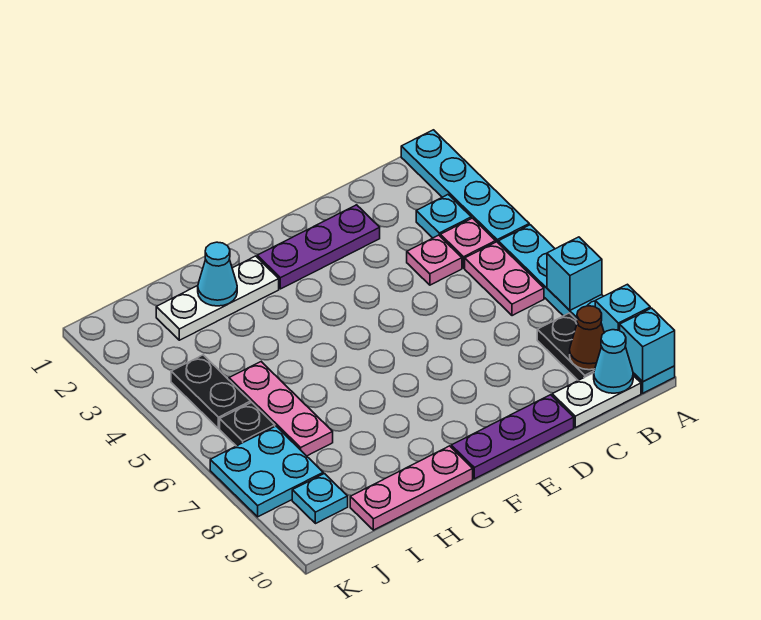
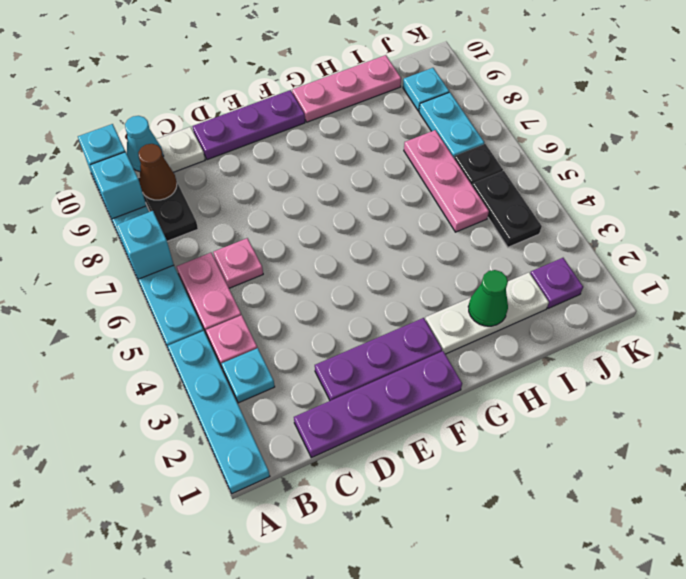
none -> purple plate C1:F1 level 1
pink plate C4 level 1 -> pink plate C6 level 1
cyan cone H2 level 2 -> green cone H2 level 2
none -> purple plate J2 level 1
cyan plate J7:K8 level 1 -> cyan plate J7:J8 level 1

